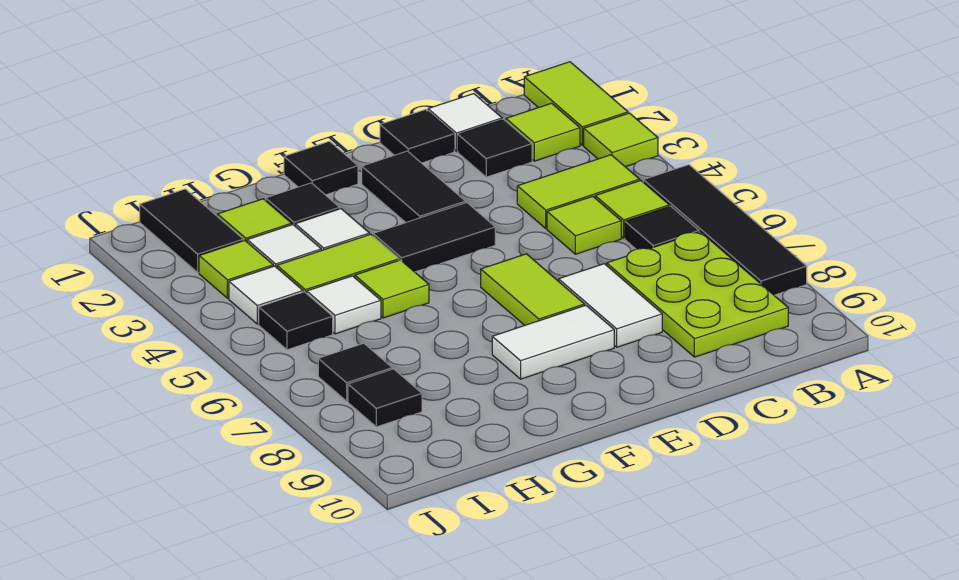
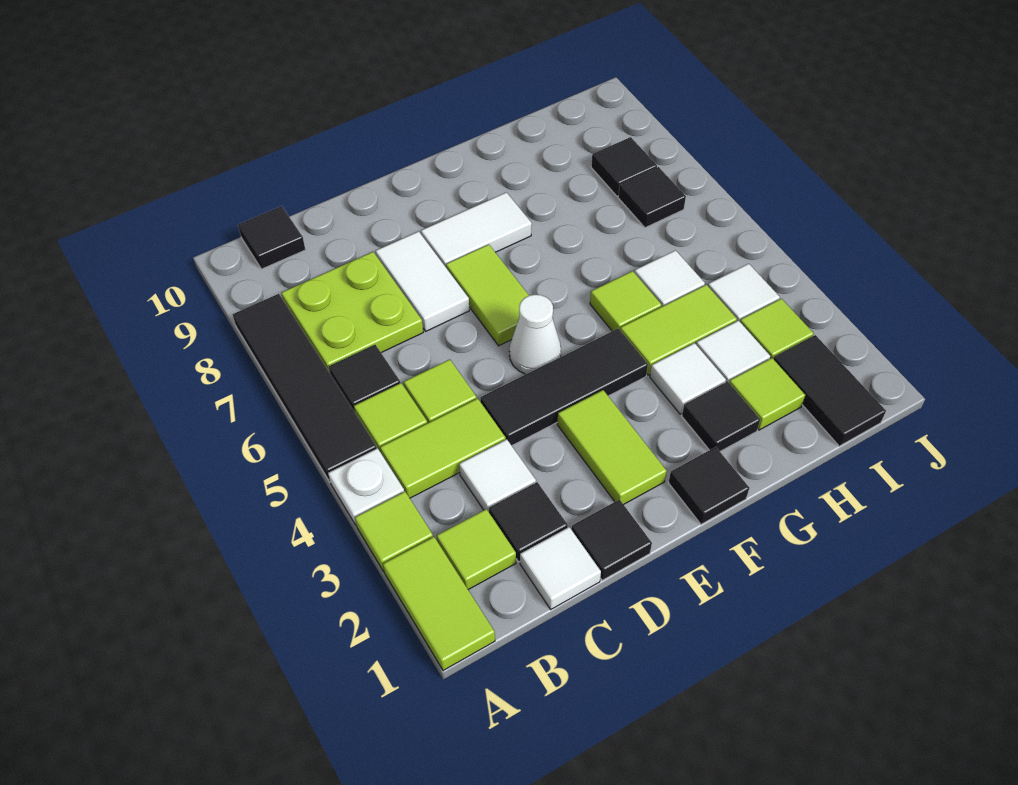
none -> white plate A4 level 1
lime plate B7:C9 level 1 -> lime plate B7:C8 level 1
none -> white tile C3 level 1
black tile E2:E3 level 1 -> lime tile E2:E3 level 1
black tile E4:F4 level 1 -> black tile D4:F4 level 1
none -> white cone E5 level 1
black tile I5 level 1 -> black tile B10 level 1

